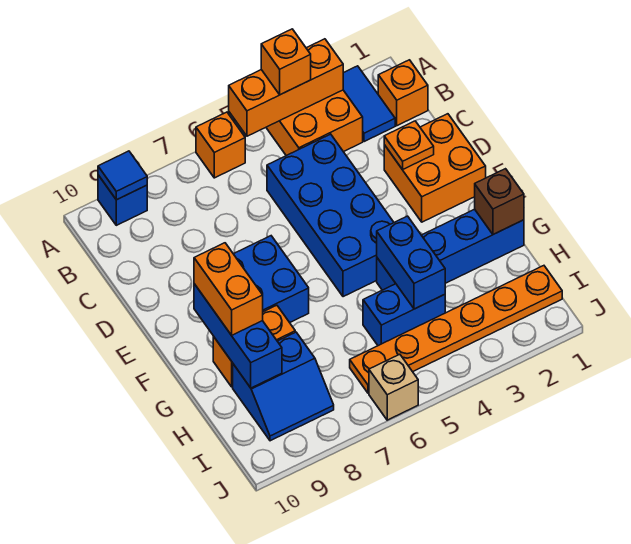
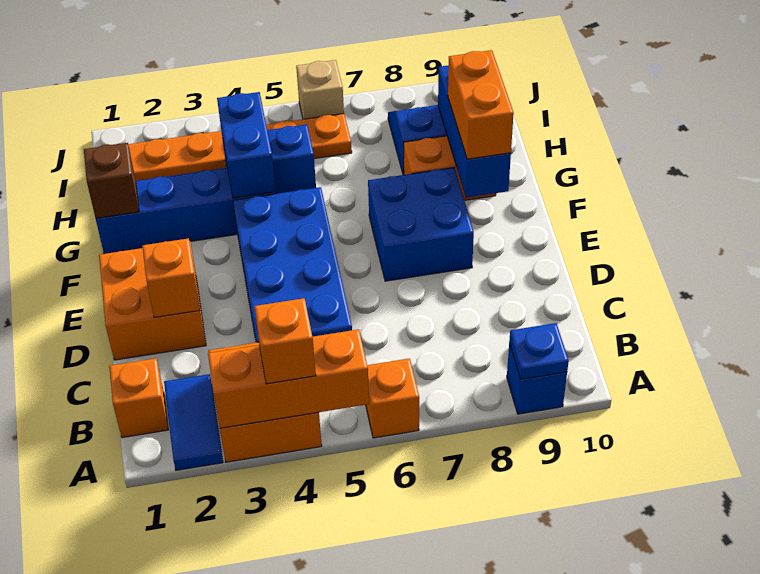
blue tile A9 level 2 -> blue plate A9 level 2
orange plate D2 level 2 -> orange brick D2 level 2

